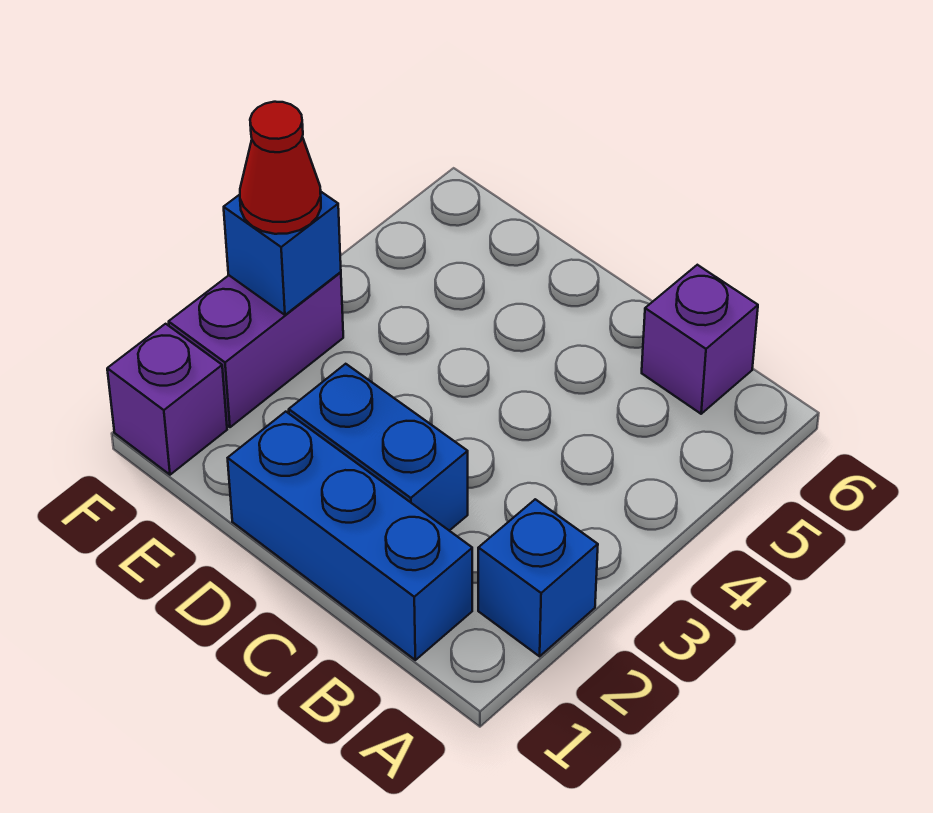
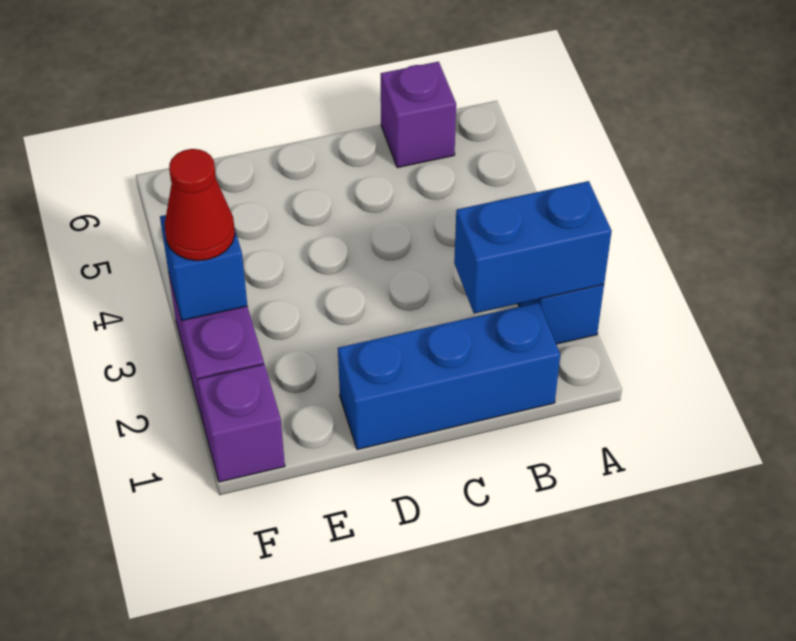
blue brick C2:D2 level 1 -> blue brick A2:B2 level 2

